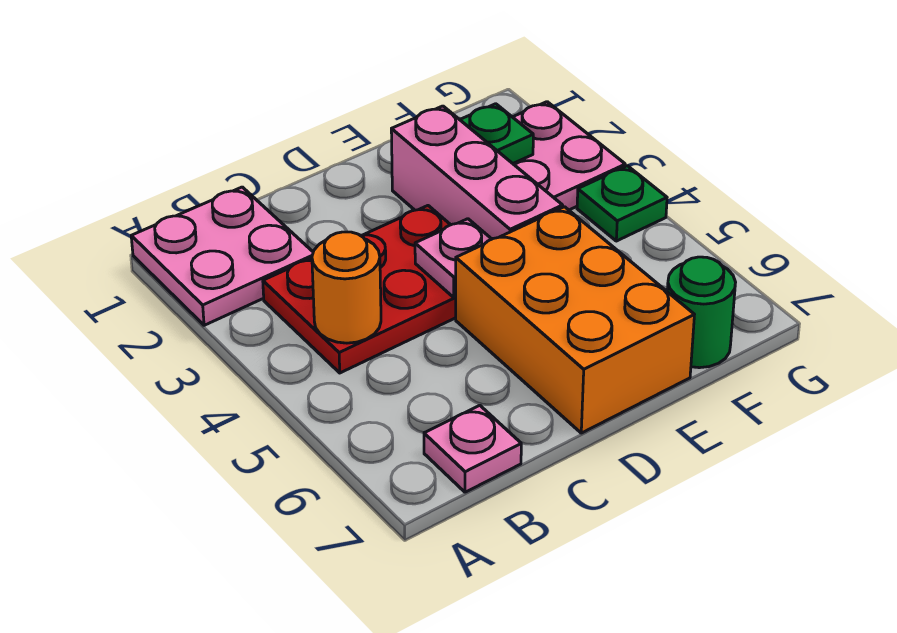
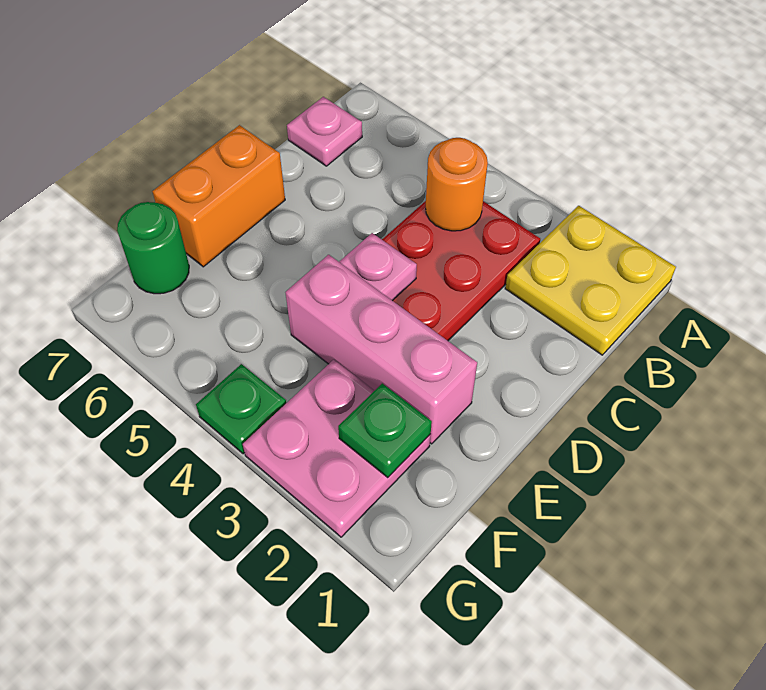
pink plate A1:B2 level 1 -> yellow plate A1:B2 level 1
orange brick D5:E7 level 1 -> orange brick D7:E7 level 1

